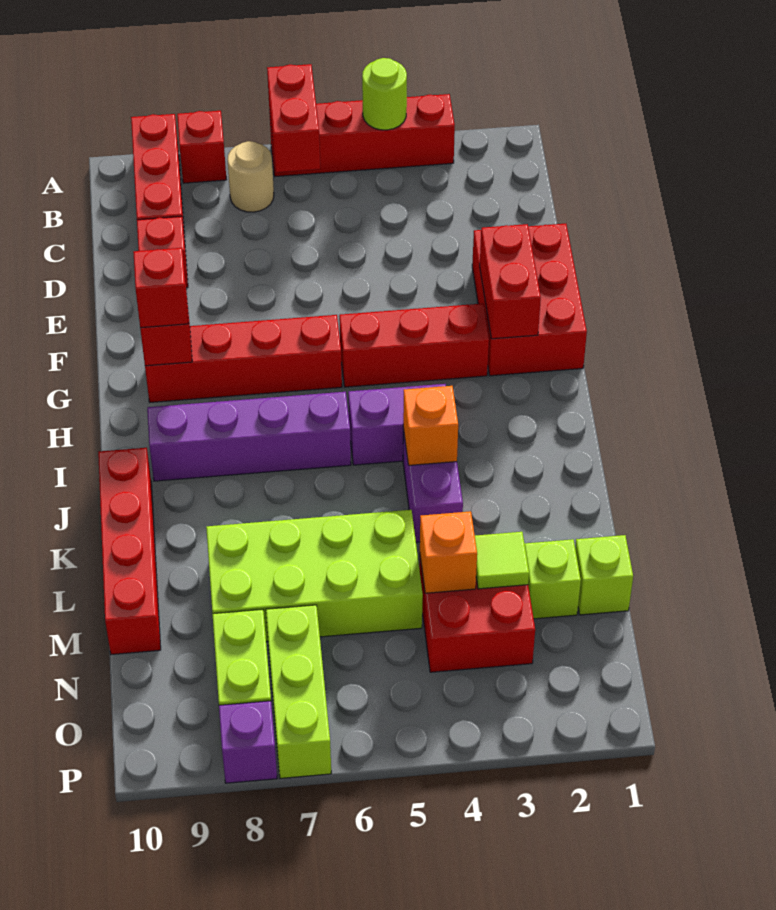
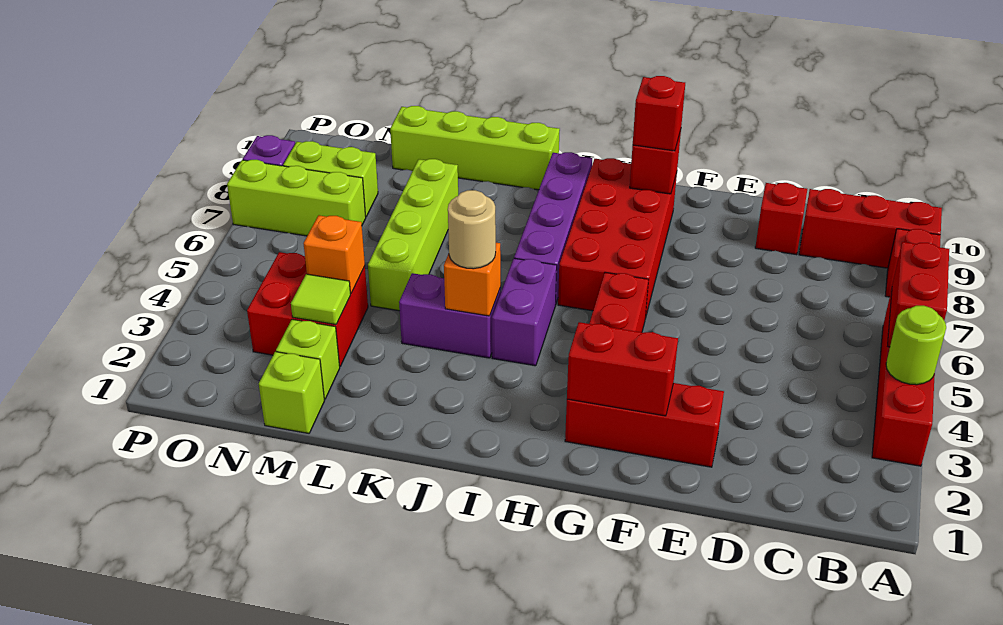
red brick A6:B6 level 2 -> red brick A5:A6 level 2
tan round brick B7 level 1 -> tan round brick J4 level 3
red brick E1:G2 level 1 -> red brick E2:G2 level 1
red brick G6:G9 level 1 -> red brick G6:H9 level 1
red brick J10:M10 level 1 -> lime brick J10:M10 level 1
lime brick L5:M8 level 1 -> lime brick L5:L8 level 1

